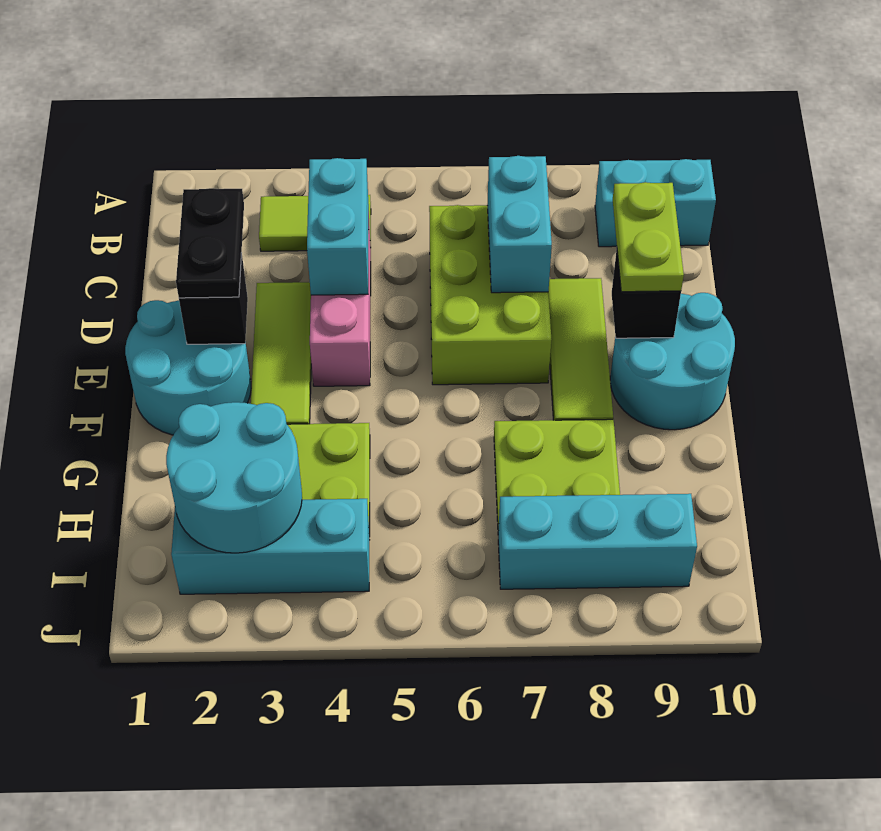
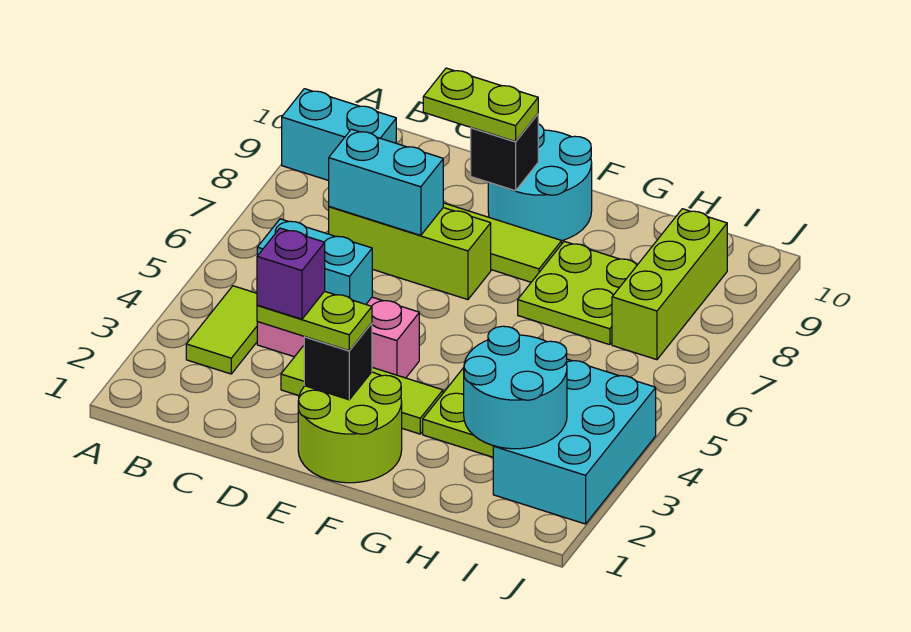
cyan brick B9:B10 level 1 -> cyan brick A9:B9 level 1
lime brick C6:E7 level 1 -> lime brick C7:E7 level 1
black plate D2:E2 level 3 -> lime plate D2:E2 level 3
none -> purple brick D2 level 4
cyan round brick E1:F2 level 1 -> lime round brick E1:F2 level 1
cyan brick I2:I4 level 1 -> cyan brick I2:J4 level 1
cyan brick I7:I9 level 1 -> lime brick I7:I9 level 1

